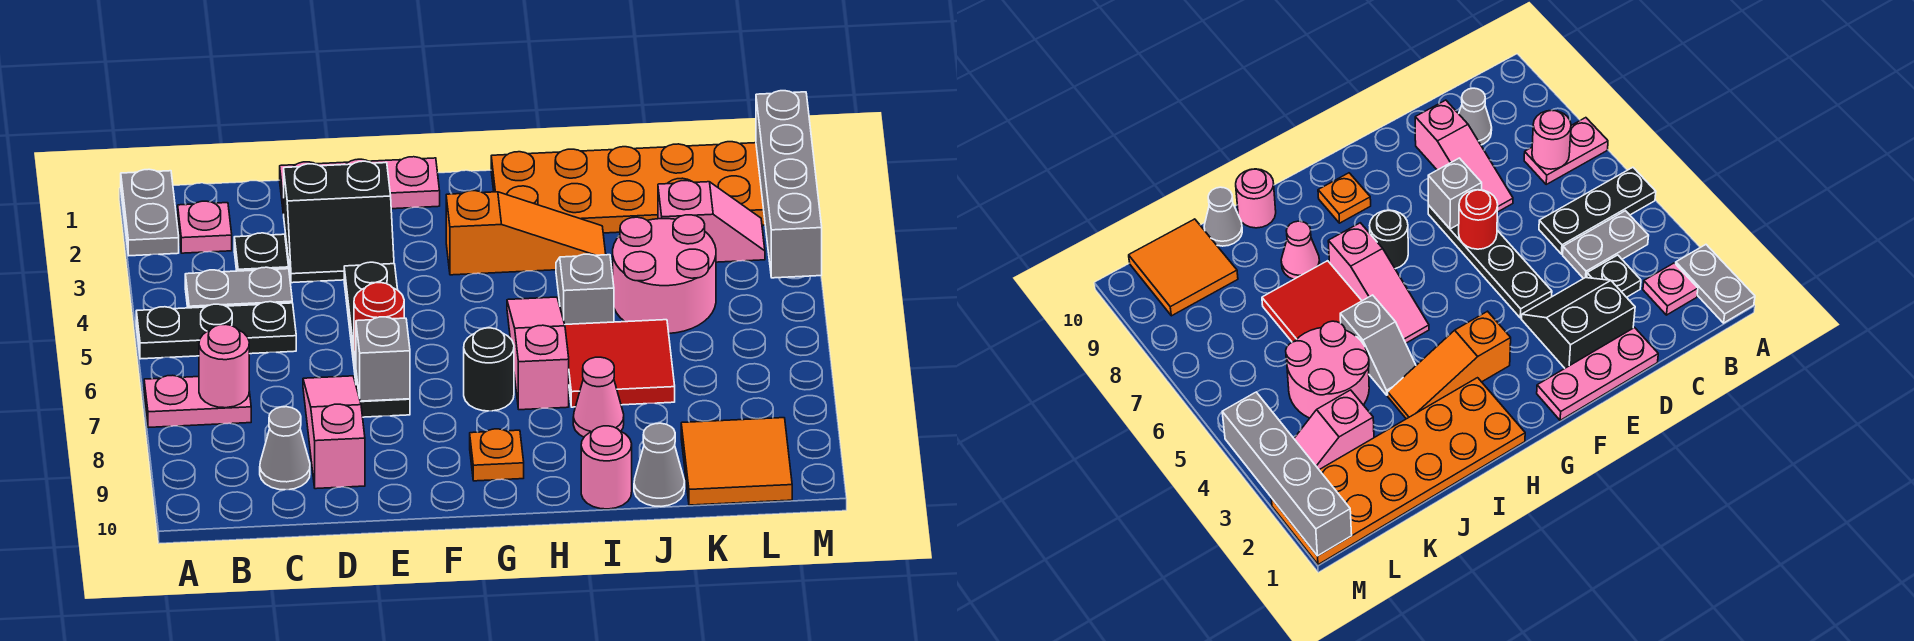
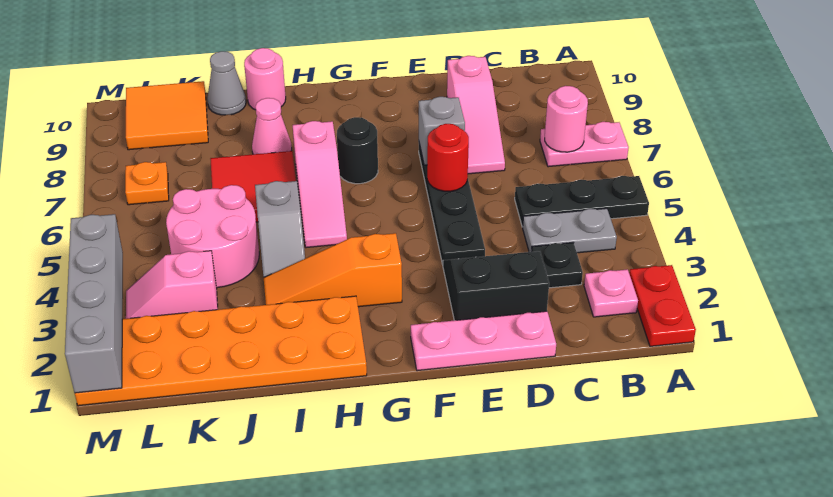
grey plate A1:A2 level 1 -> red plate A1:A2 level 1
grey cone C9 level 1 -> none
orange plate G9 level 1 -> orange plate L7 level 1

